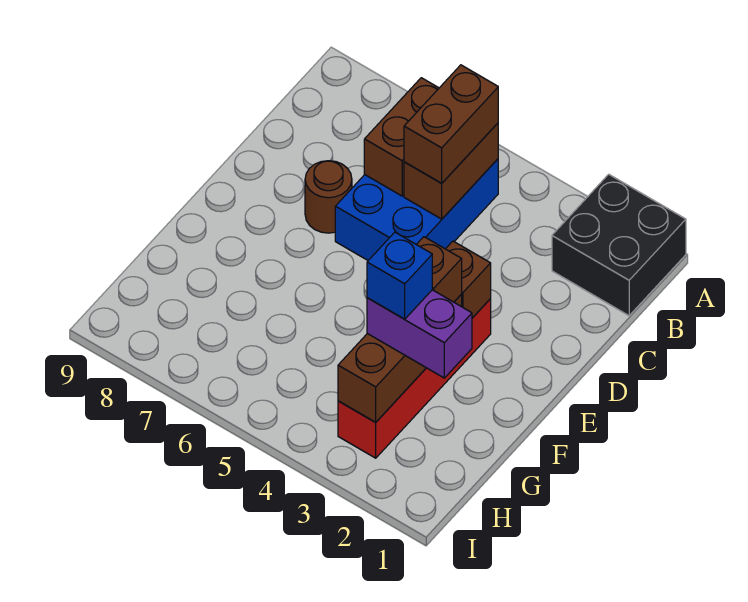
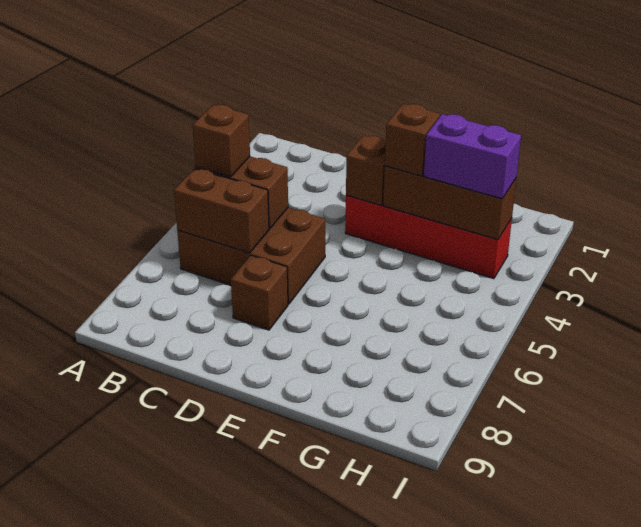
black brick A1:B2 level 1 -> none
blue brick B5:D6 level 1 -> brown brick B5:D6 level 1
brown brick B5:C5 level 3 -> brown brick B5 level 3
brown round brick D7 level 1 -> brown brick D7 level 1
purple brick G2:G3 level 3 -> purple brick G3:H3 level 3
blue brick G3 level 4 -> none

